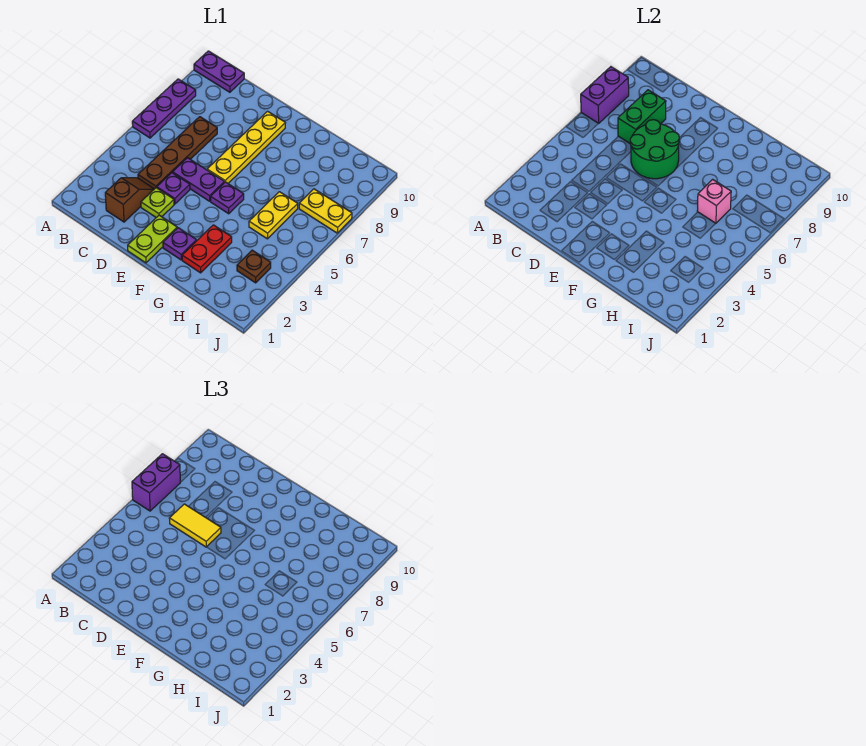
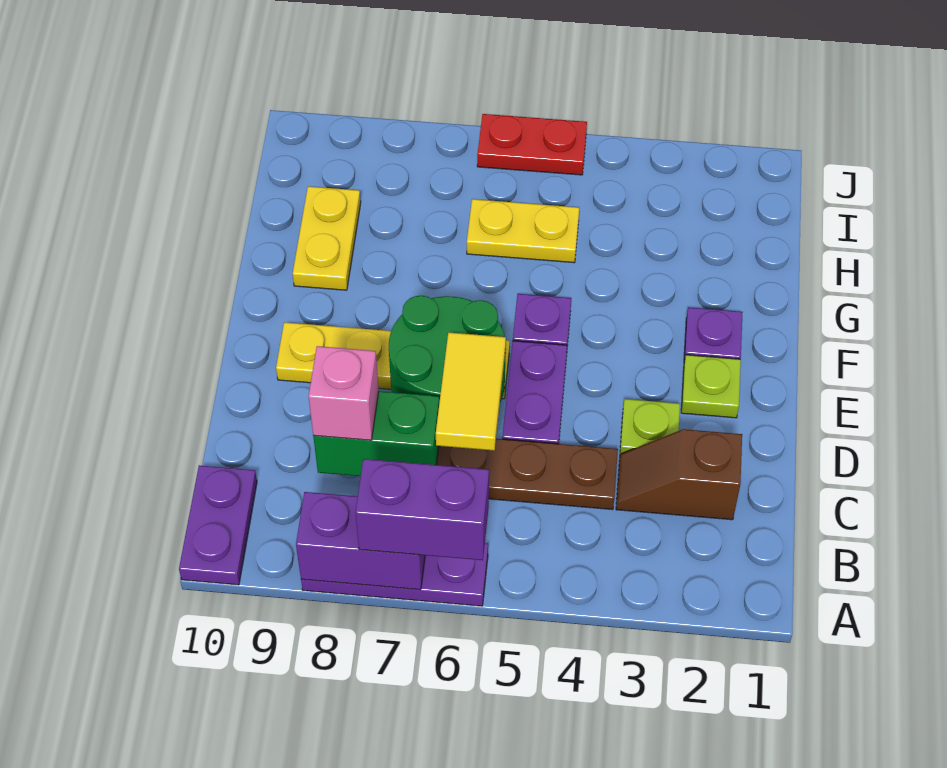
purple plate D4 level 1 -> none
lime plate E1:E2 level 1 -> lime plate E2 level 1
red plate G2:G3 level 1 -> red plate J5:J6 level 1
pink brick H6 level 2 -> pink brick C8 level 3
brown plate I3 level 1 -> none
yellow plate I7:J7 level 1 -> yellow plate G9:H9 level 1

